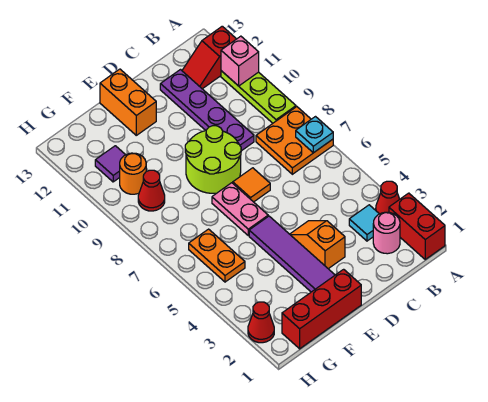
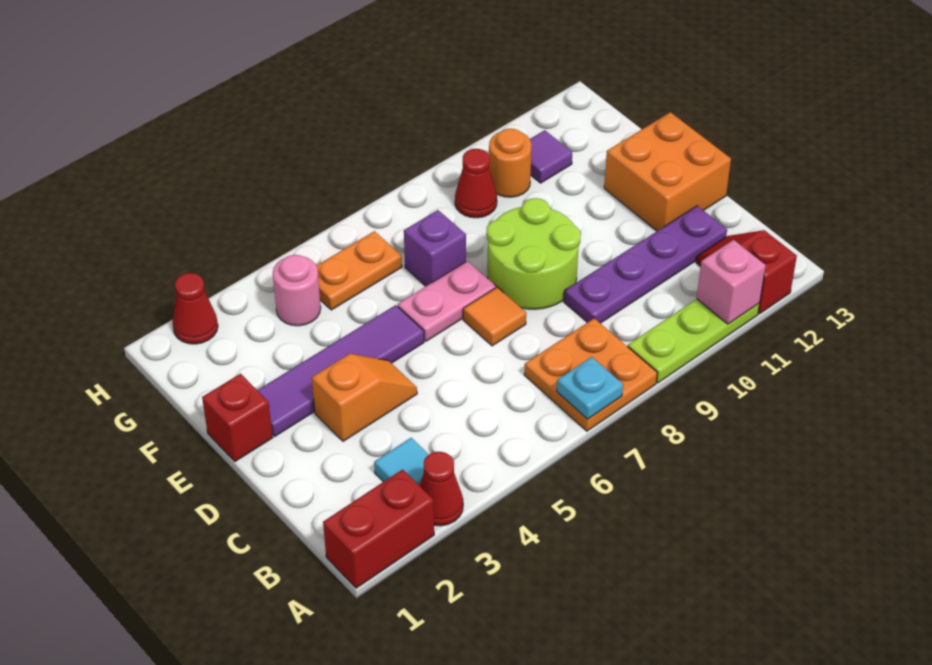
pink round brick B2 level 1 -> pink round brick G4 level 1
red brick E1:G1 level 1 -> red brick E1 level 1
orange brick E12:E13 level 1 -> orange brick D12:E13 level 1
none -> purple brick F7 level 1

